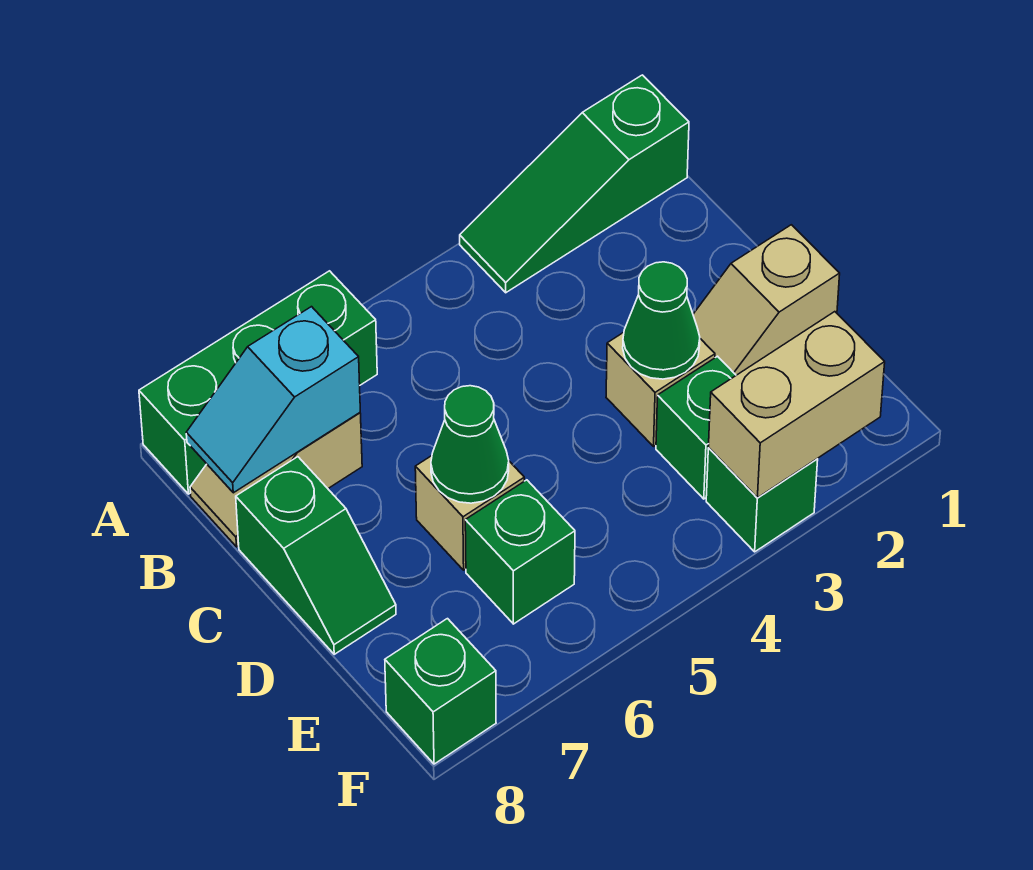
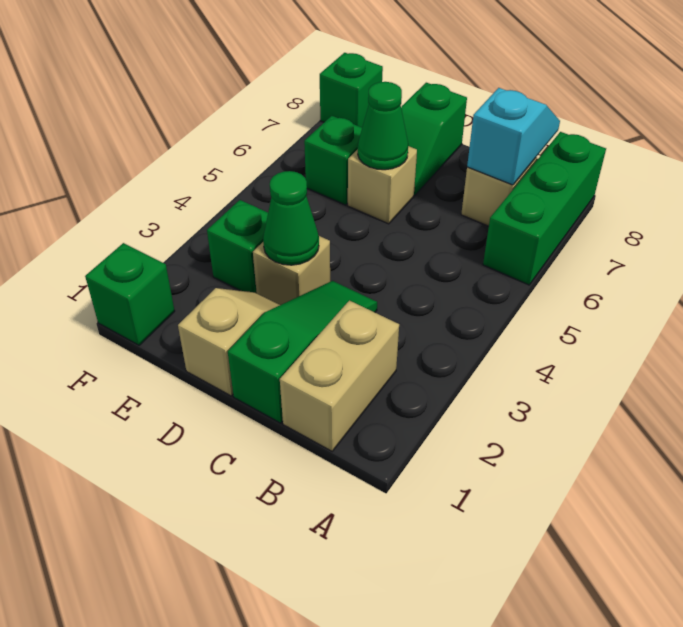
green slope A1:A3 level 1 top 1 -> green slope C1:C3 level 1 top 1
green slope C8:D8 level 1 top C -> green slope D7:D8 level 1 top 8
tan brick F2:F3 level 2 -> tan brick B1:B2 level 1
green brick F3 level 1 -> green brick F1 level 1

